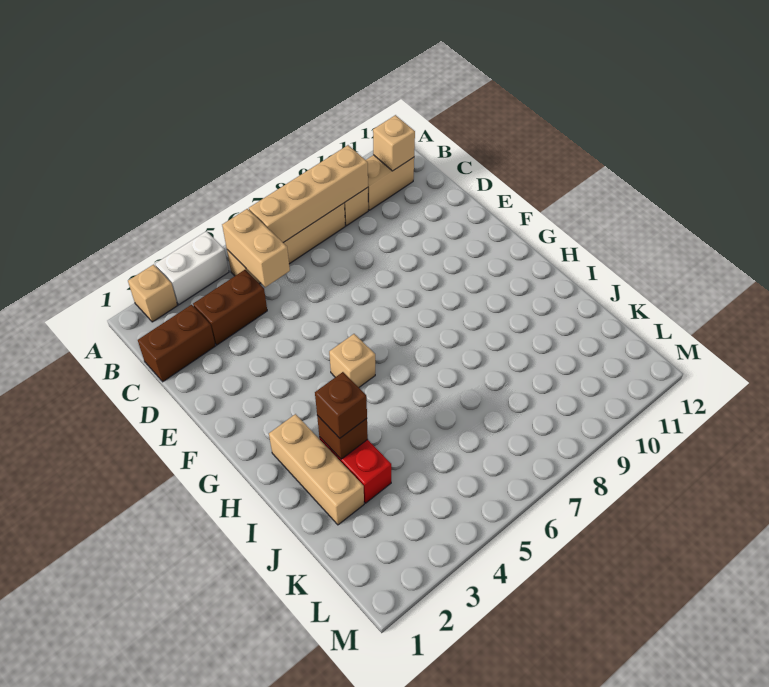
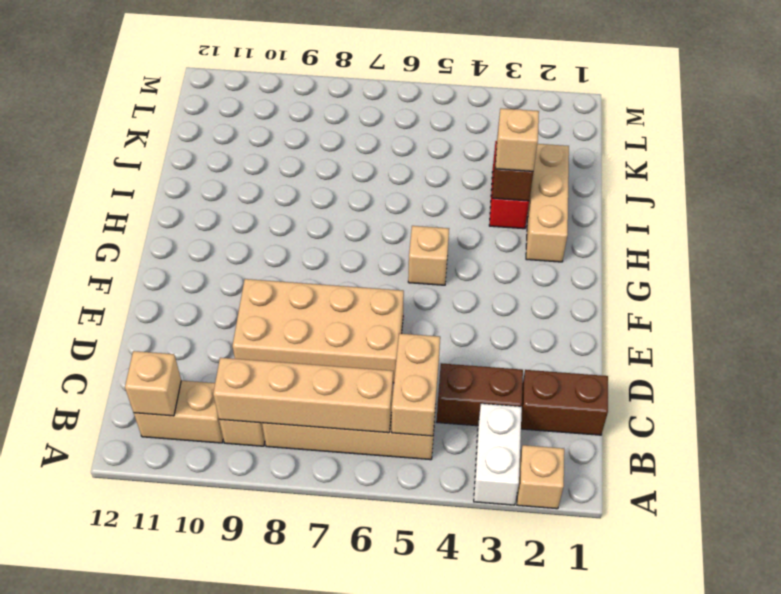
white brick A3:A4 level 1 -> white brick A3:B3 level 1
none -> tan brick D6:E9 level 1
brown brick I3 level 3 -> tan brick I3 level 3

